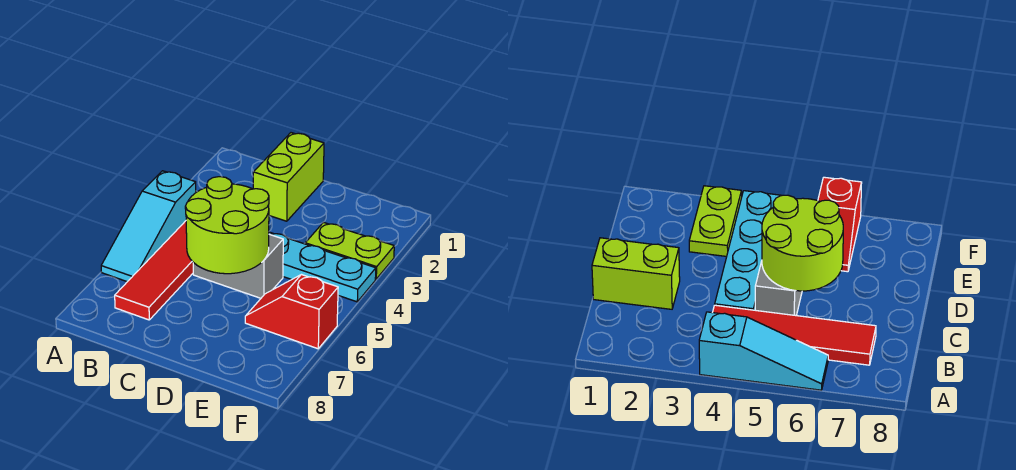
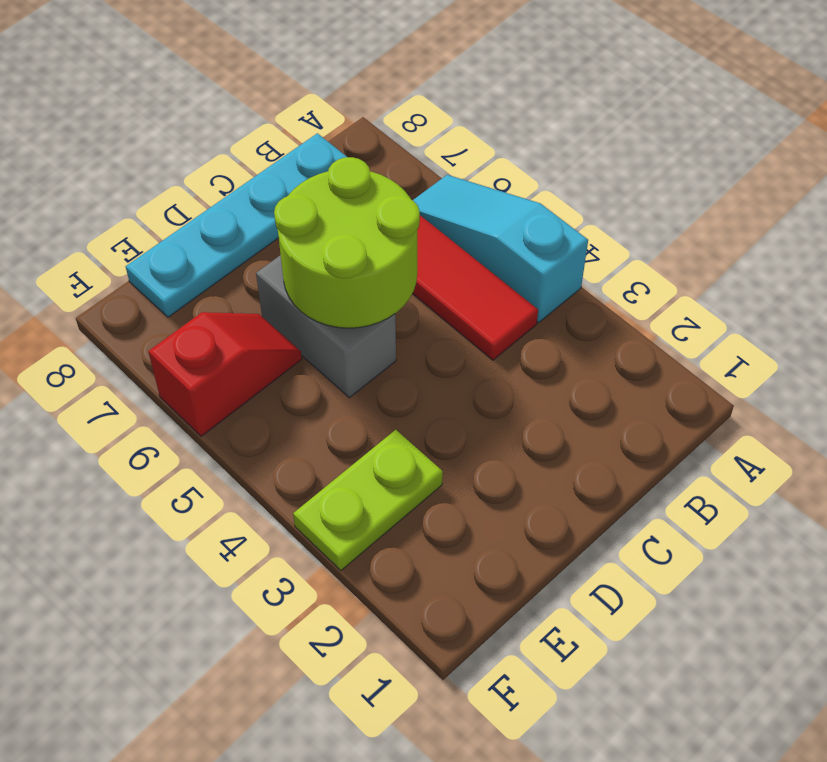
lime brick C1:C2 level 1 -> none
cyan plate C4:F4 level 1 -> cyan plate B8:E8 level 1
grey brick C5:D5 level 1 -> grey brick D5:D6 level 1

